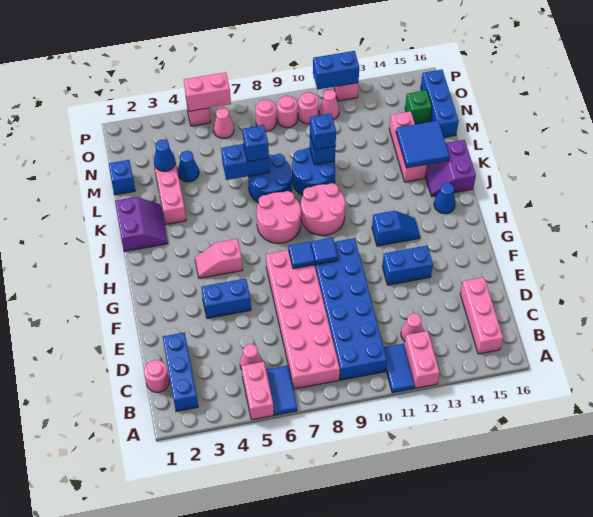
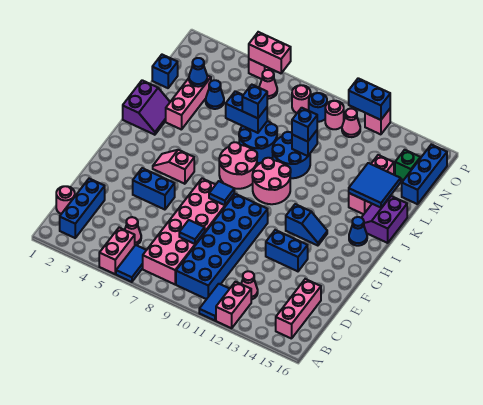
blue tile G9 level 2 -> blue tile D8 level 2
pink round brick O9 level 1 -> blue round brick O9 level 1

